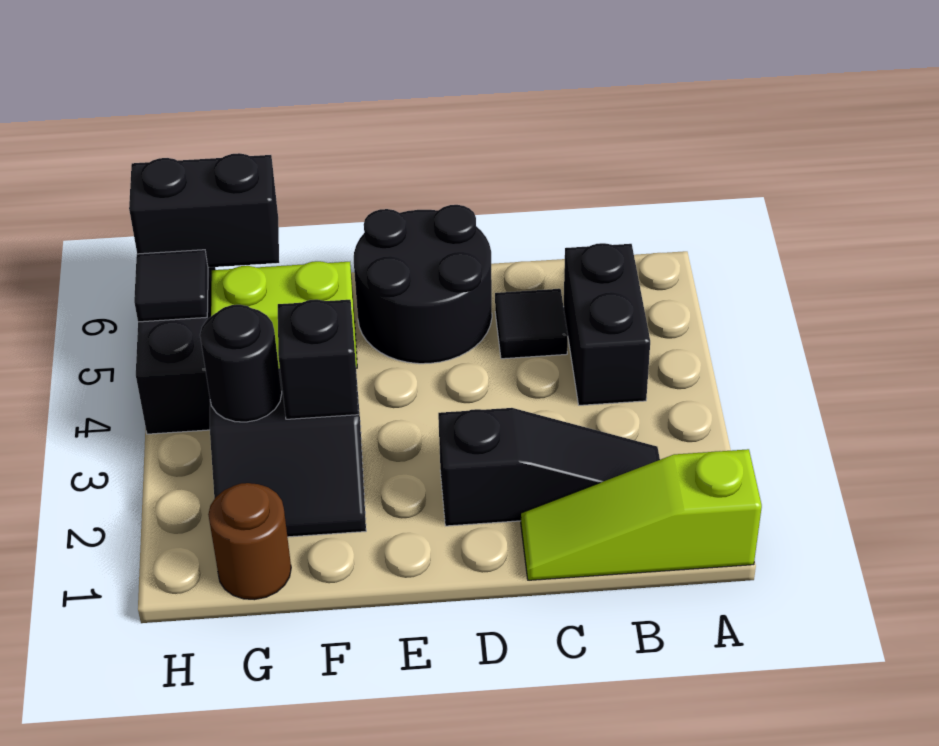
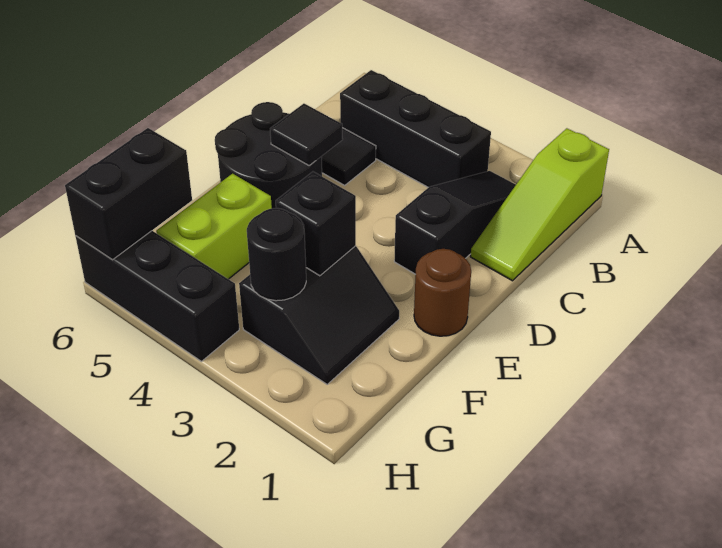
black brick B4:B5 level 1 -> black brick B3:B5 level 1
brown round brick G1 level 1 -> brown round brick E1 level 1
black tile H5 level 2 -> black tile D5 level 2

